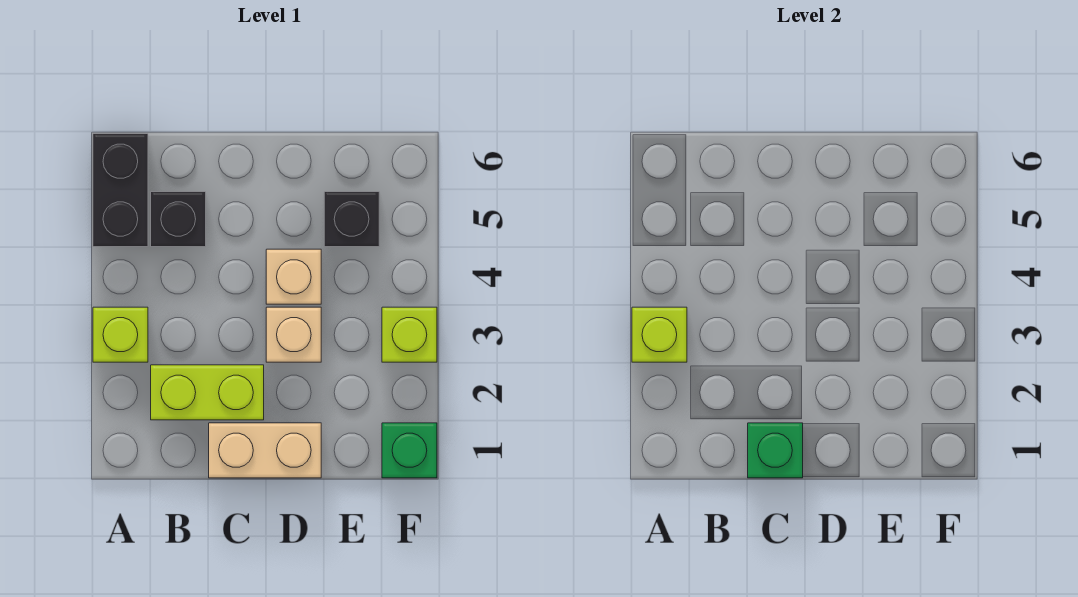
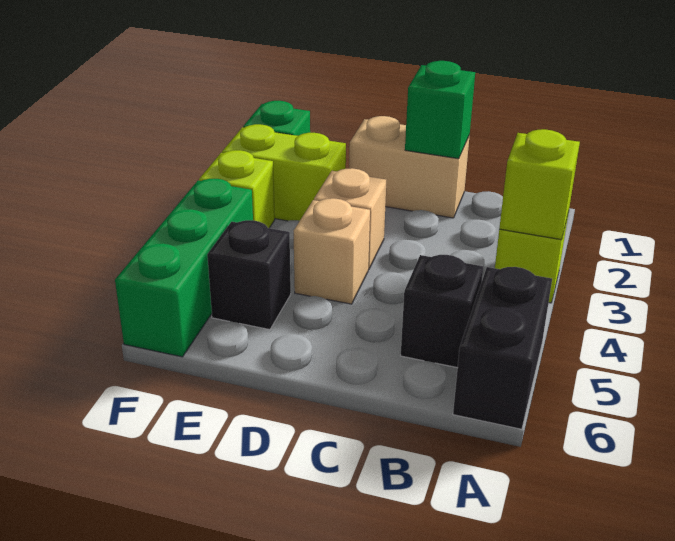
lime brick B2:C2 level 1 -> lime brick E2:F2 level 1
none -> green brick F4:F6 level 1

